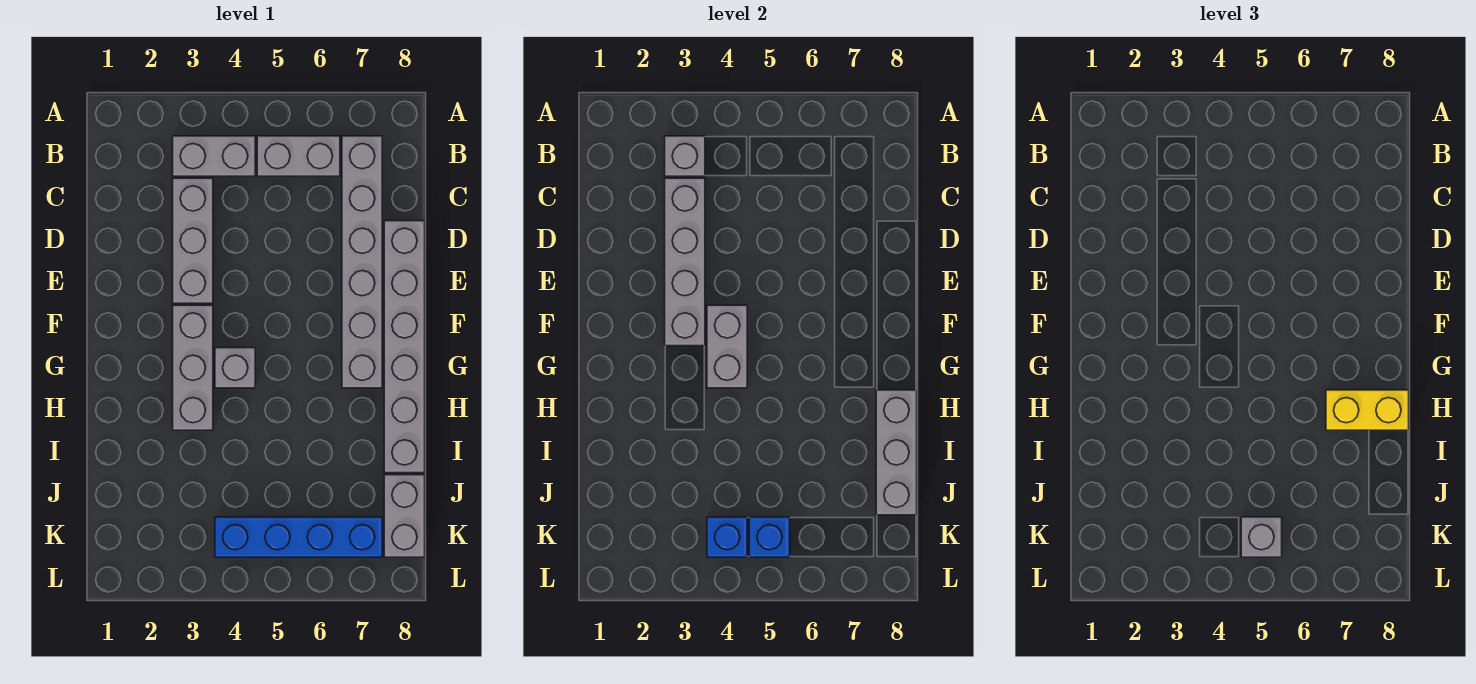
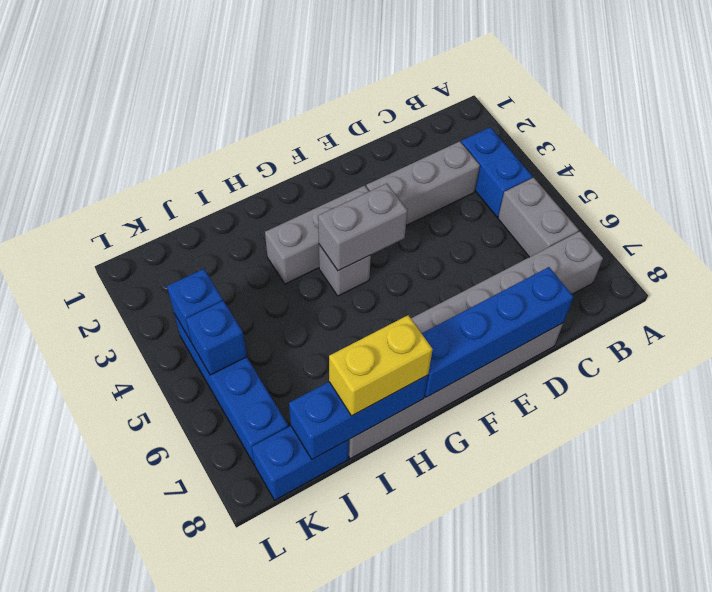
grey brick B3:B4 level 1 -> blue brick B3:B4 level 1
grey brick B3 level 2 -> none
grey brick C3:F3 level 2 -> none
none -> blue brick D8:G8 level 2
yellow brick H7:H8 level 3 -> yellow brick H8:I8 level 3
grey brick H8:J8 level 2 -> blue brick H8:J8 level 2
grey brick J8:K8 level 1 -> blue brick J8:K8 level 1
grey brick K5 level 3 -> none

